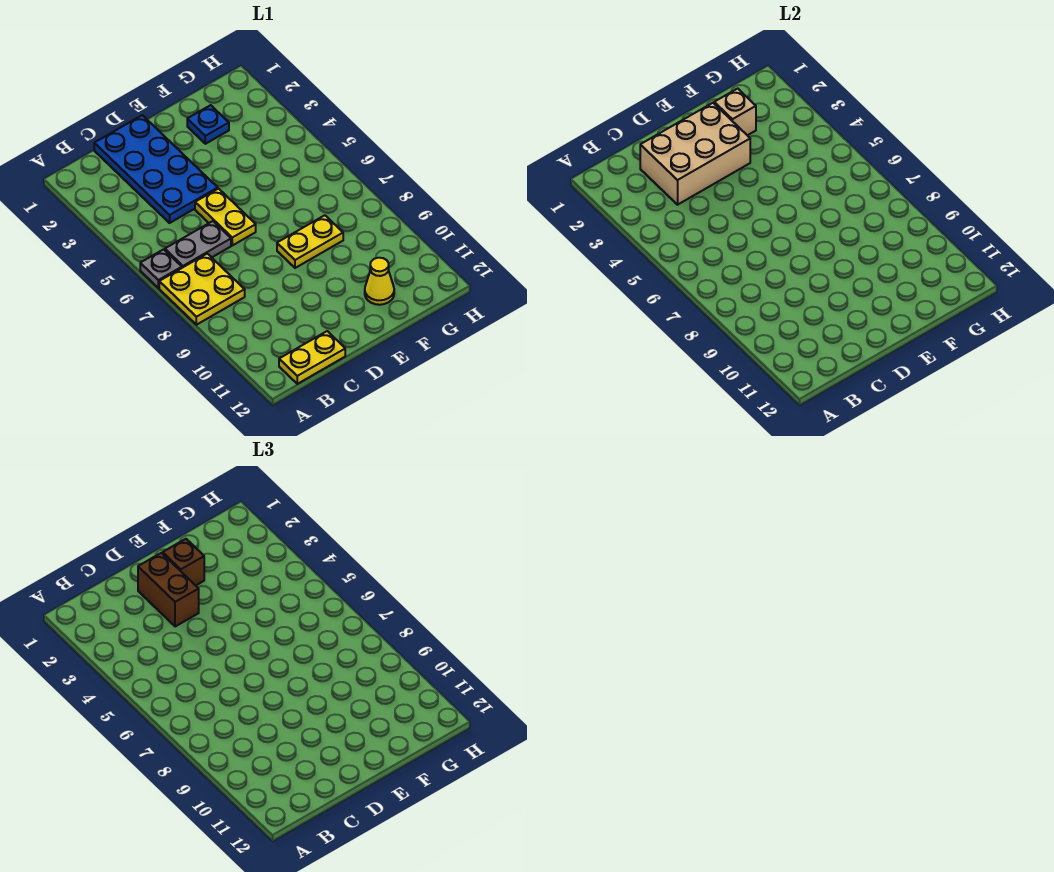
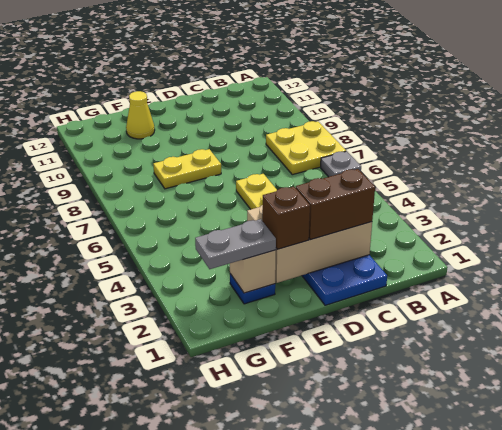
grey plate B6:C6 level 1 -> grey plate F2:G2 level 3
yellow plate B12:C12 level 1 -> none
brown brick D2:D3 level 3 -> brown brick C2:D2 level 3

